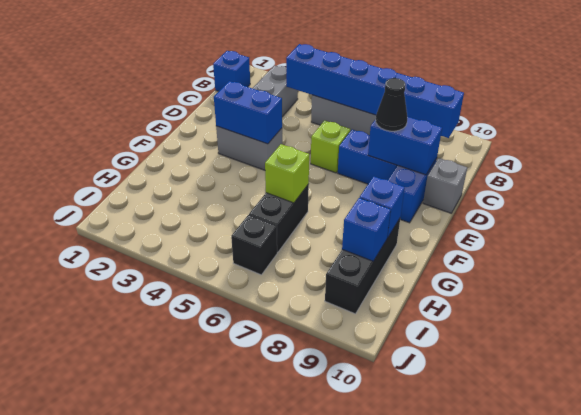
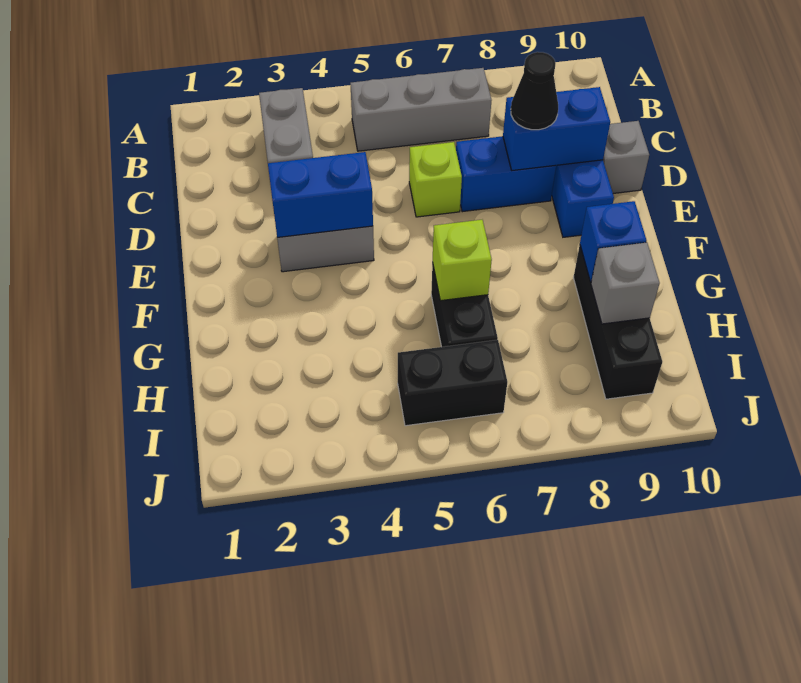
blue brick B1 level 1 -> none
blue brick B4:B9 level 2 -> none
blue brick H9 level 2 -> grey brick H9 level 2
black brick I6 level 1 -> black brick I5:I6 level 1

